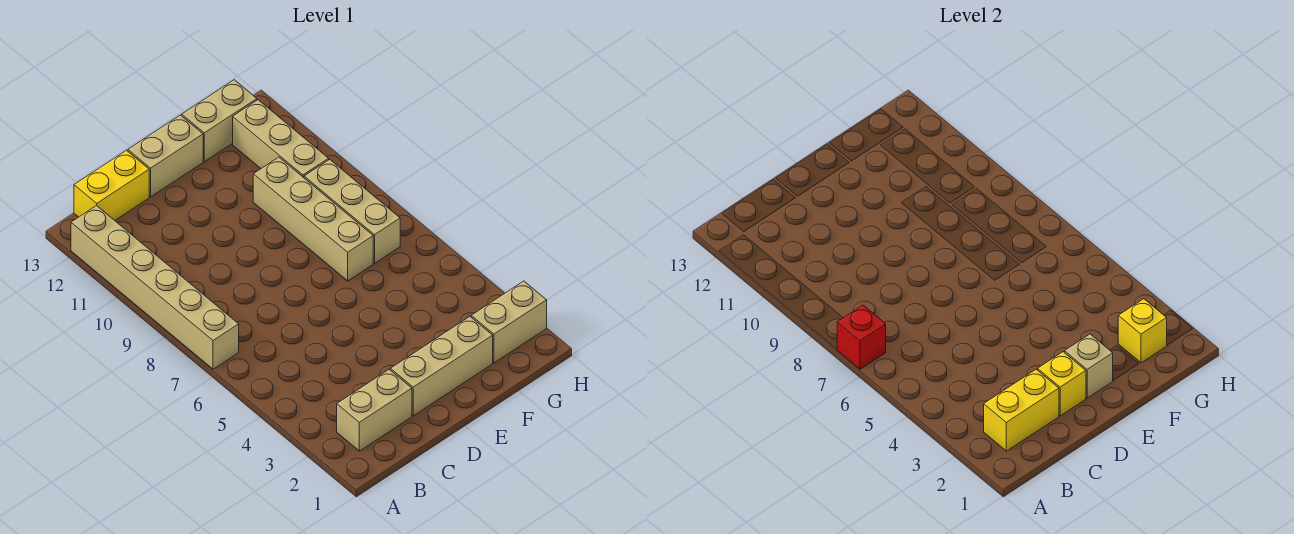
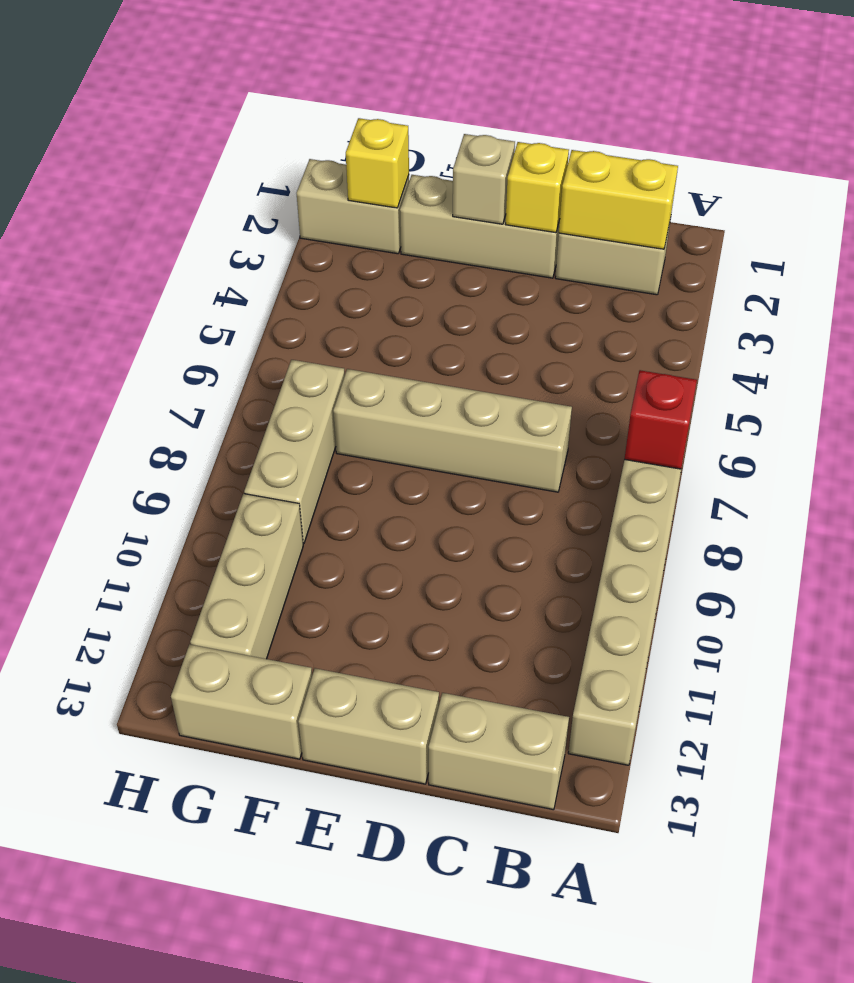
yellow brick B13:C13 level 1 -> tan brick B13:C13 level 1
tan brick F7:F10 level 1 -> tan brick C7:F7 level 1

